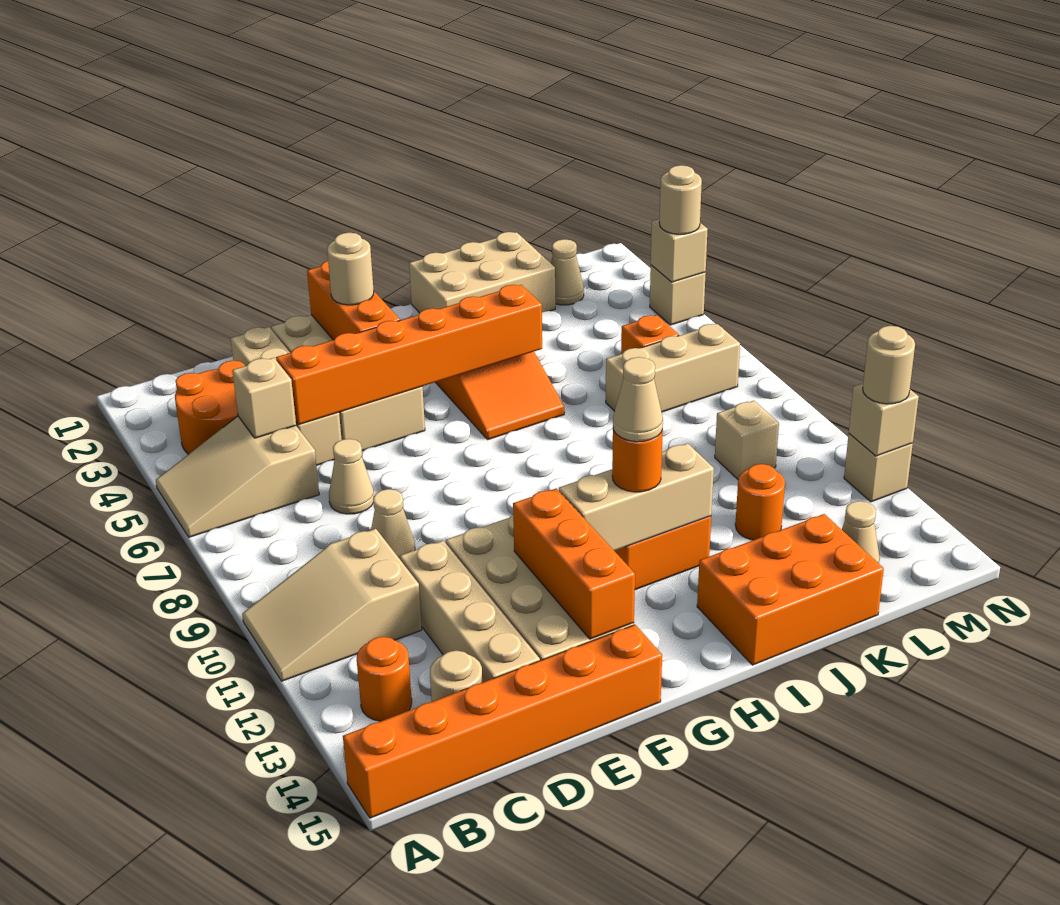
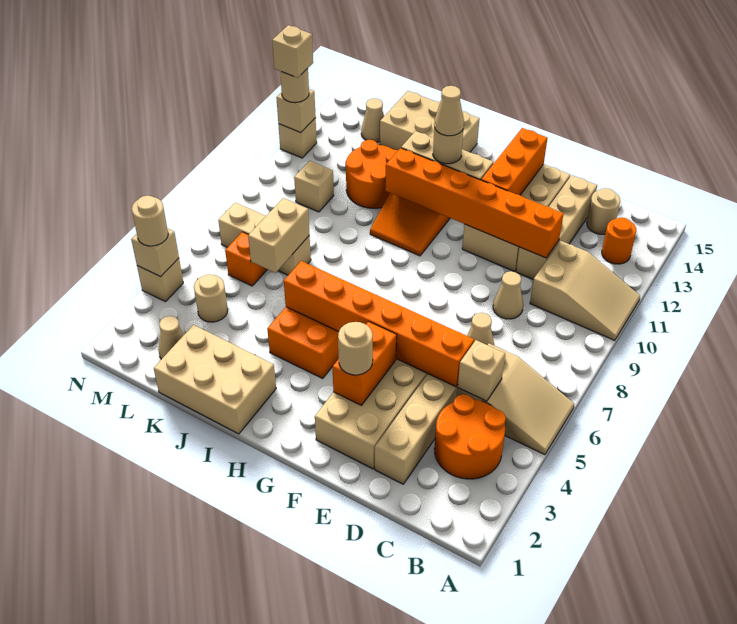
orange brick A15:F15 level 1 -> orange brick D11:I11 level 2
orange brick F2:F4 level 2 -> orange brick F3:F4 level 2
orange round brick H12 level 3 -> tan round brick H12 level 3
orange brick I14:K15 level 1 -> tan brick I14:K15 level 1
none -> tan brick K6:K7 level 2
orange round brick K12 level 1 -> orange round brick J11:K12 level 1
none -> tan round brick L4 level 1
none -> tan brick N12 level 4

